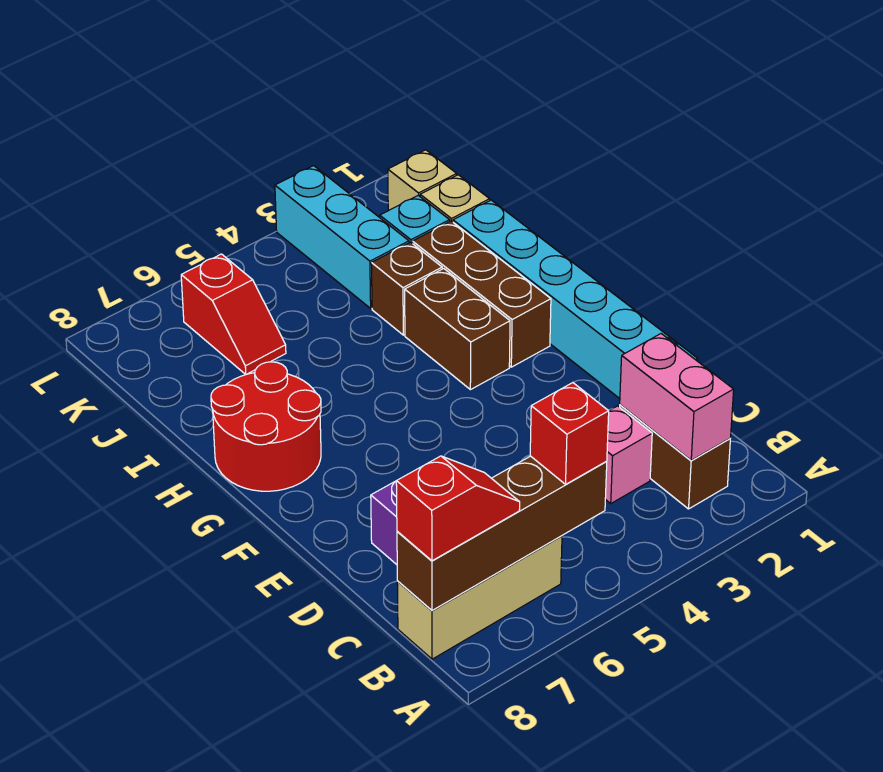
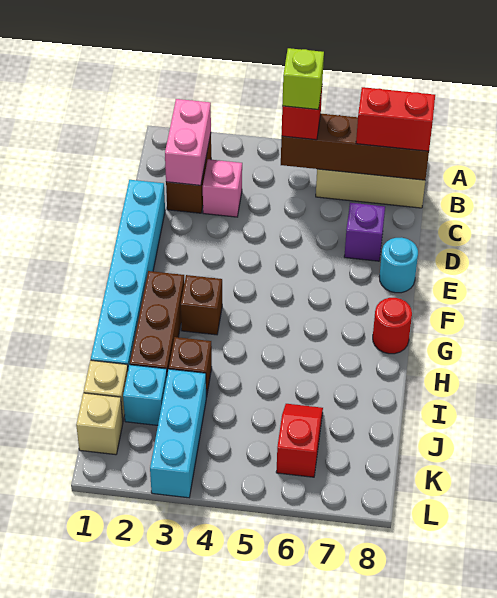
none -> lime brick B5 level 4
red slope B7:B8 level 3 top 8 -> red brick B7:B8 level 3
none -> cyan round brick E8 level 1
brown brick G3:H3 level 1 -> brown brick G3 level 1
red round brick G7:H8 level 1 -> red round brick G8 level 1

